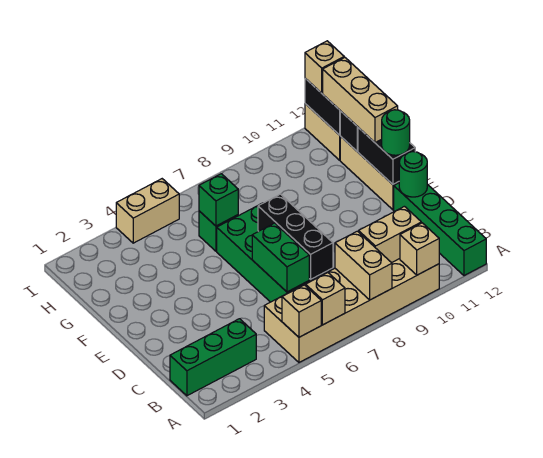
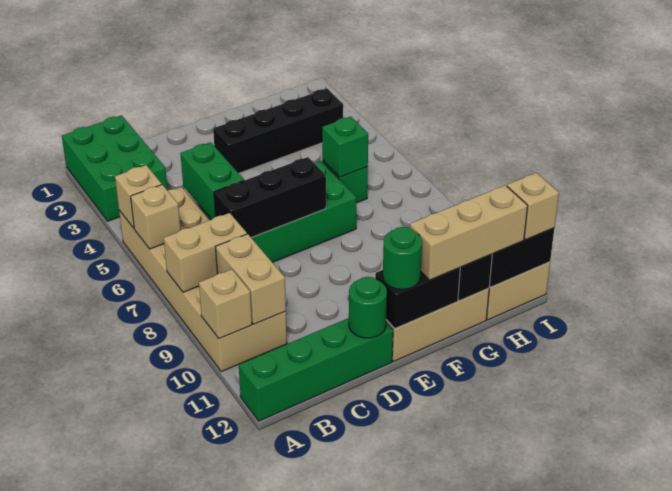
green brick B1:B3 level 1 -> green brick A1:B3 level 1
green brick C6:D6 level 2 -> green brick C5:C6 level 2
none -> black brick E3:H3 level 1
tan brick I4:I5 level 1 -> none

